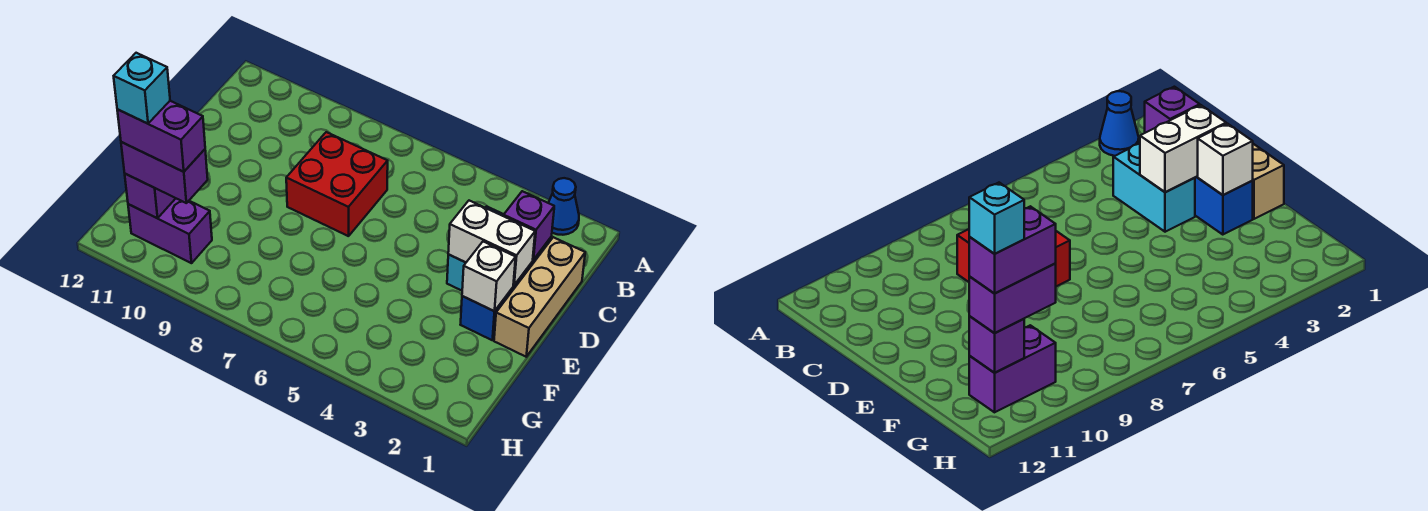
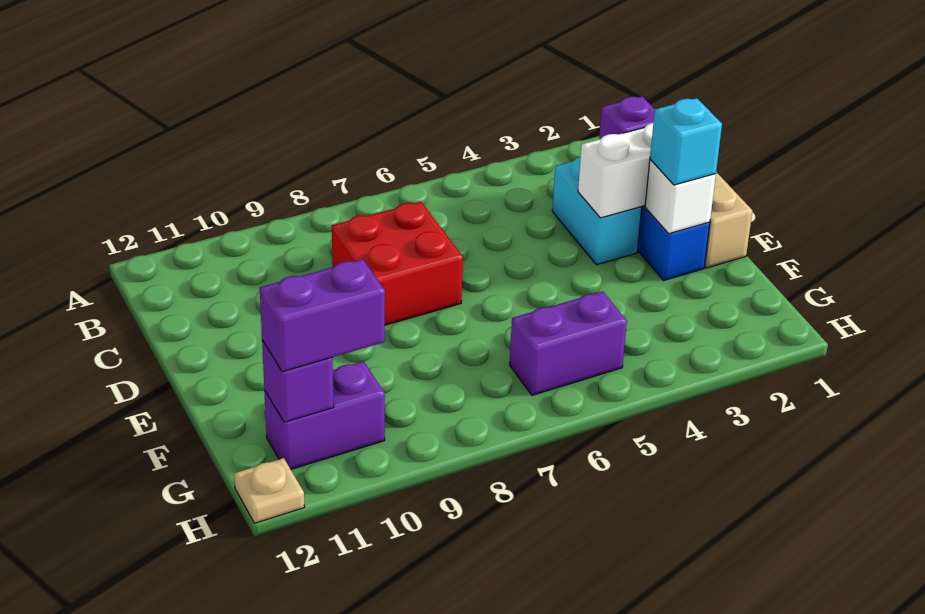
blue cone A2 level 1 -> none
purple brick G10:G11 level 4 -> purple brick G5:G6 level 1
cyan brick G11 level 5 -> cyan brick E2 level 3
none -> tan plate H12 level 1

